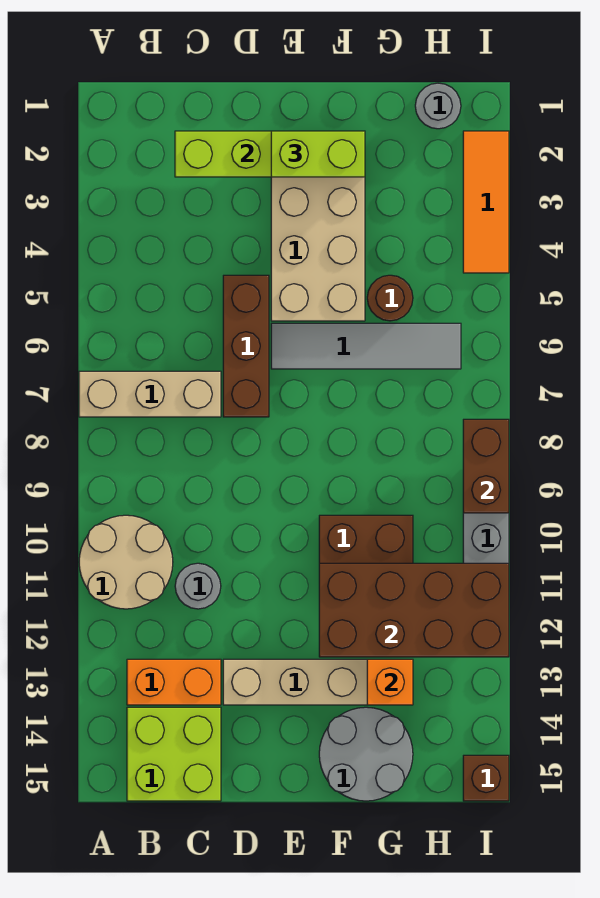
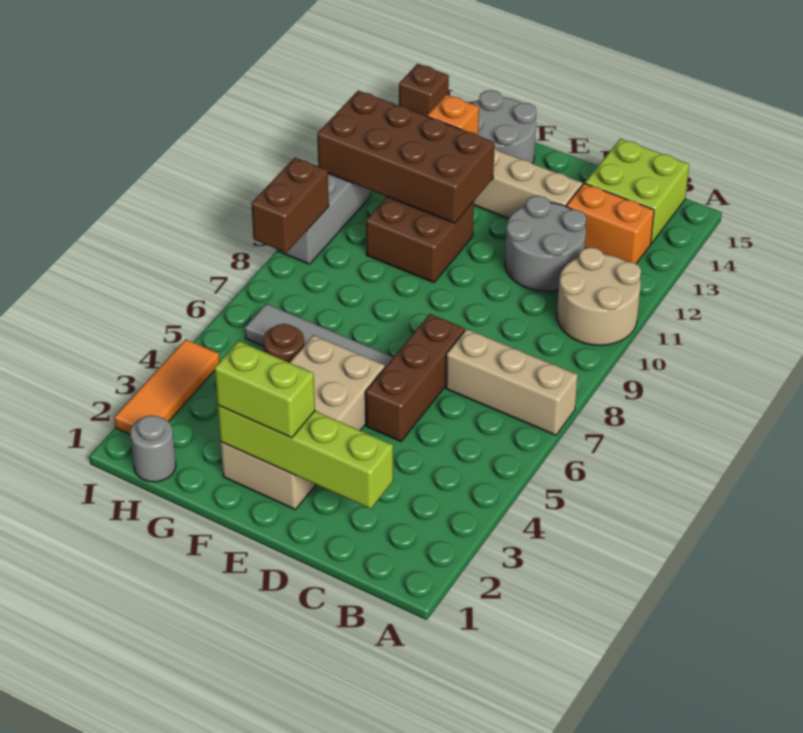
grey round brick C11 level 1 -> grey round brick C11:D12 level 1

